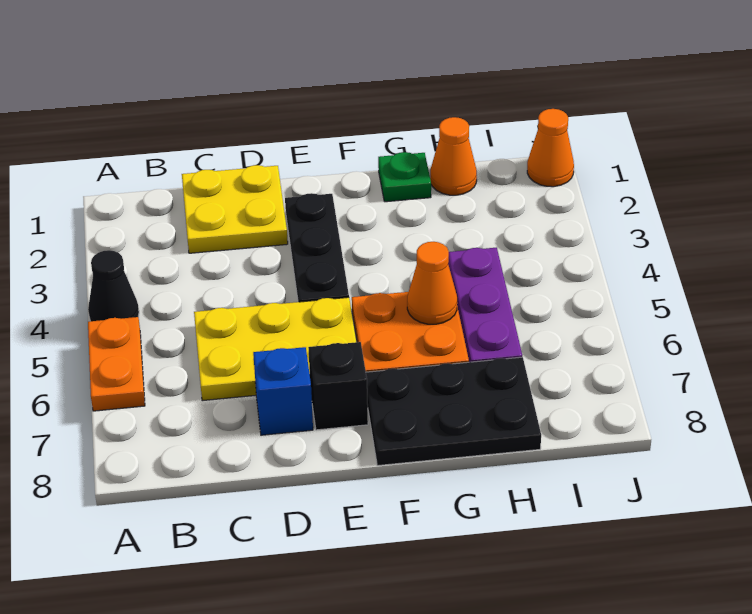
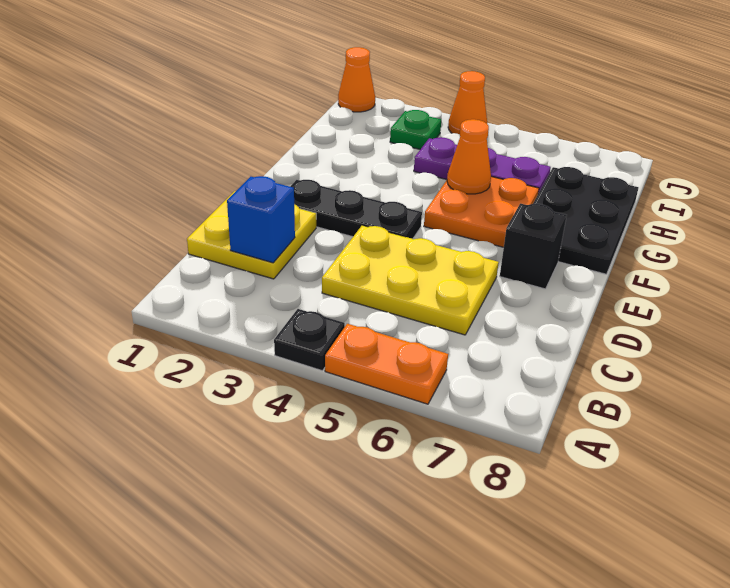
black cone A4 level 1 -> black plate A4 level 1
yellow plate C5:E6 level 1 -> yellow plate C4:D6 level 1
blue brick D7 level 1 -> blue brick C2 level 2
green plate G1 level 1 -> green plate I3 level 1
orange cone H1 level 1 -> orange cone J4 level 1

